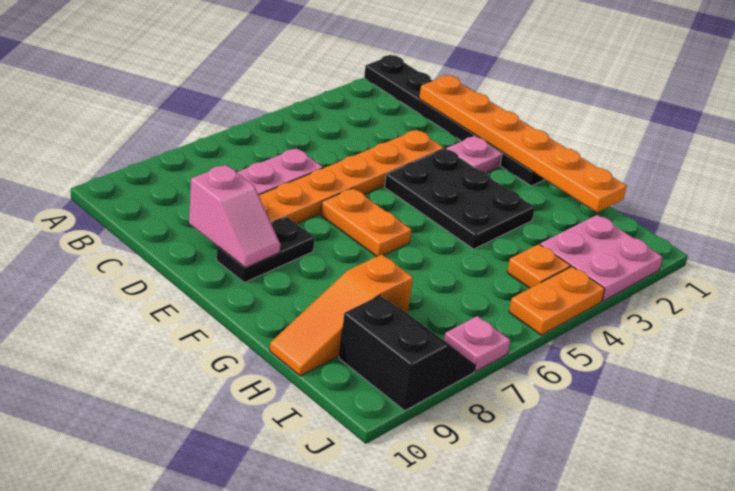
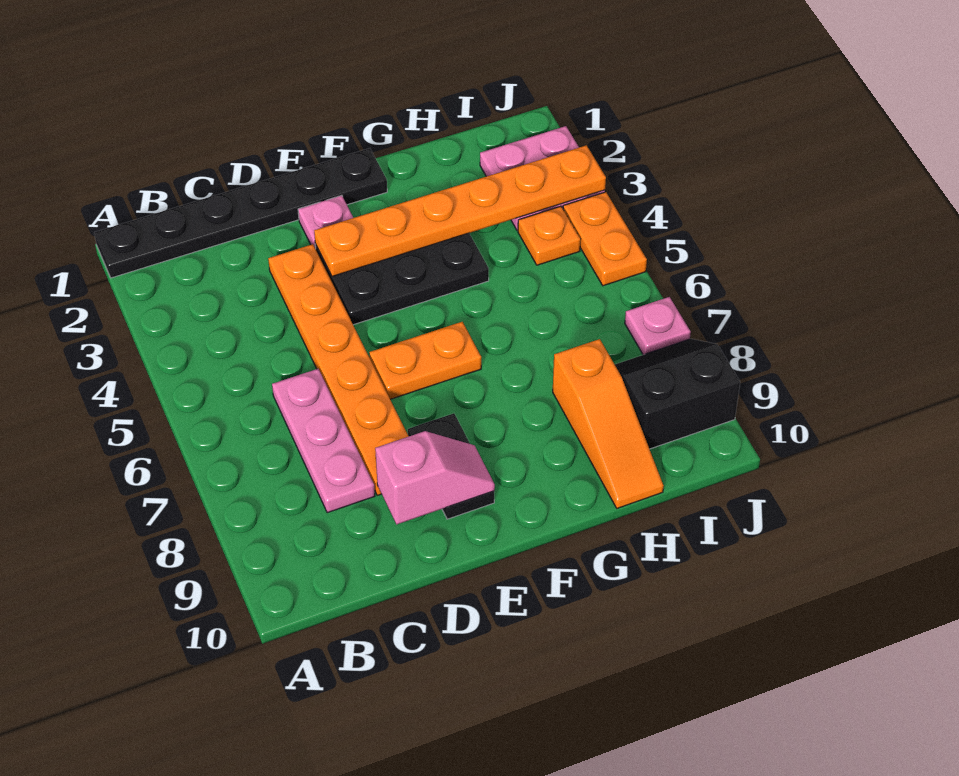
orange plate C1:H1 level 2 -> orange plate E3:J3 level 2

